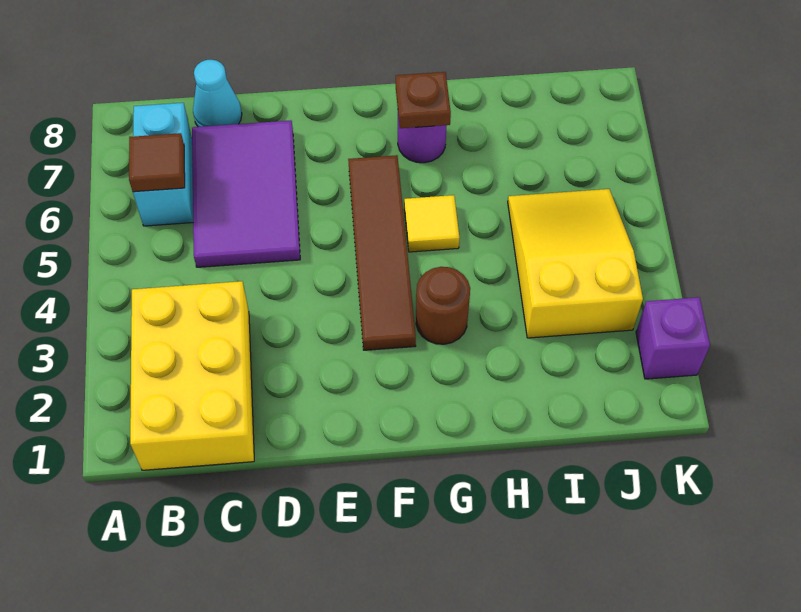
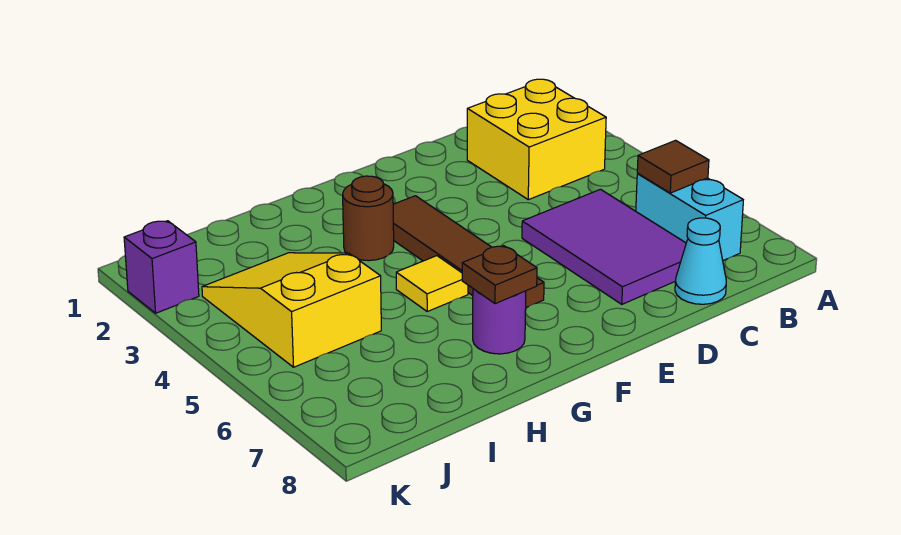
yellow brick B1:C3 level 1 -> yellow brick B2:C3 level 1
yellow slope I3:J5 level 1 top 3 -> yellow slope I3:J5 level 1 top 5

